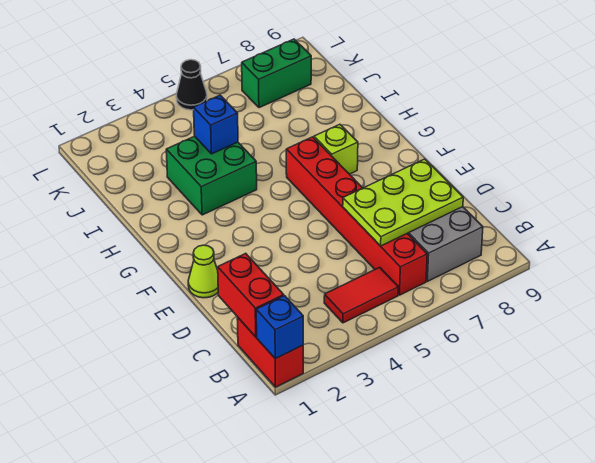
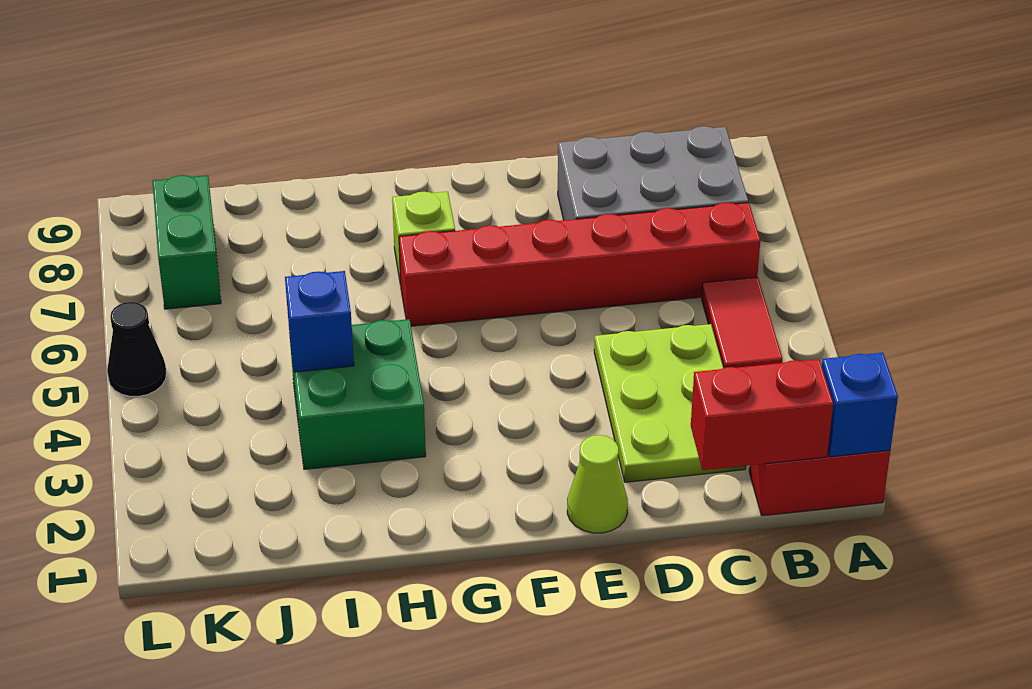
lime plate C6:D8 level 2 -> lime plate C2:D4 level 1

